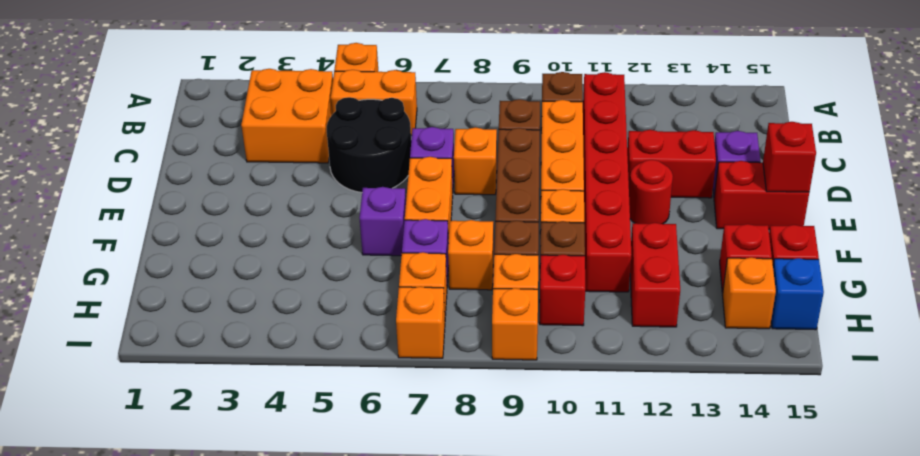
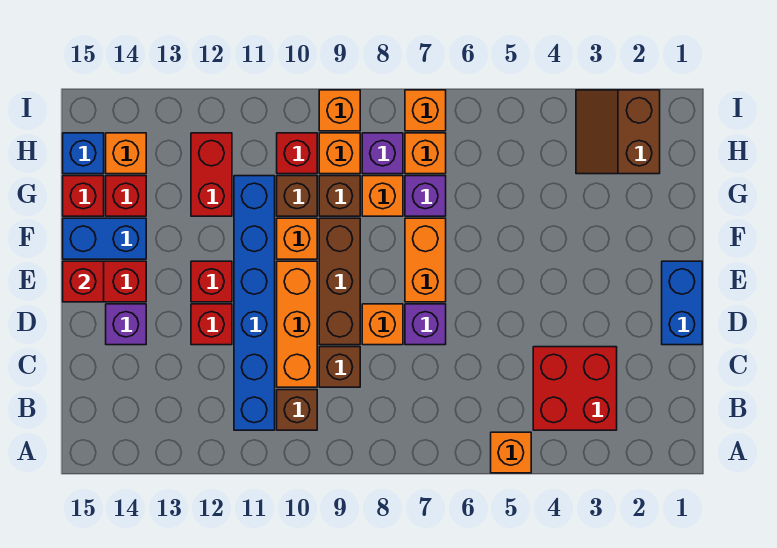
orange brick B3:C4 level 1 -> red brick B3:C4 level 1
orange brick B5:B6 level 1 -> none
red brick B11:G11 level 1 -> blue brick B11:G11 level 1
black round brick C5:D6 level 1 -> none
none -> blue brick D1:E1 level 1
red brick D12:D13 level 1 -> red brick D12 level 1
red round brick E12 level 1 -> red brick E12 level 1
purple brick F6 level 1 -> purple brick H8 level 1
none -> blue brick F14:F15 level 1
none -> brown slope H2:I3 level 1 top 2

